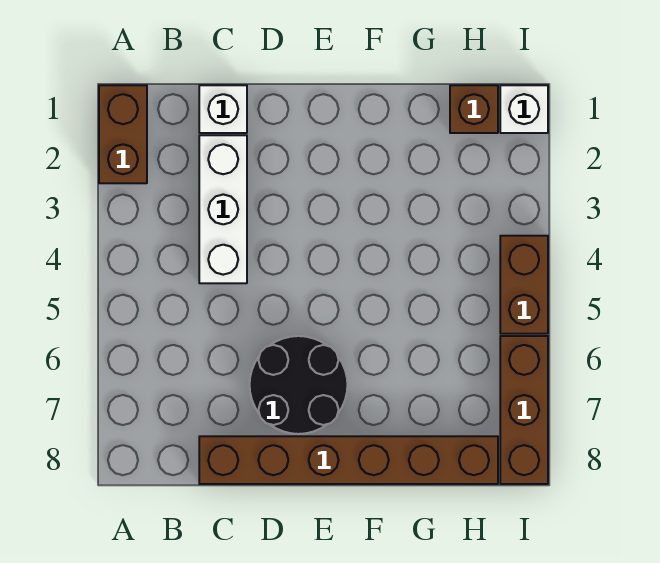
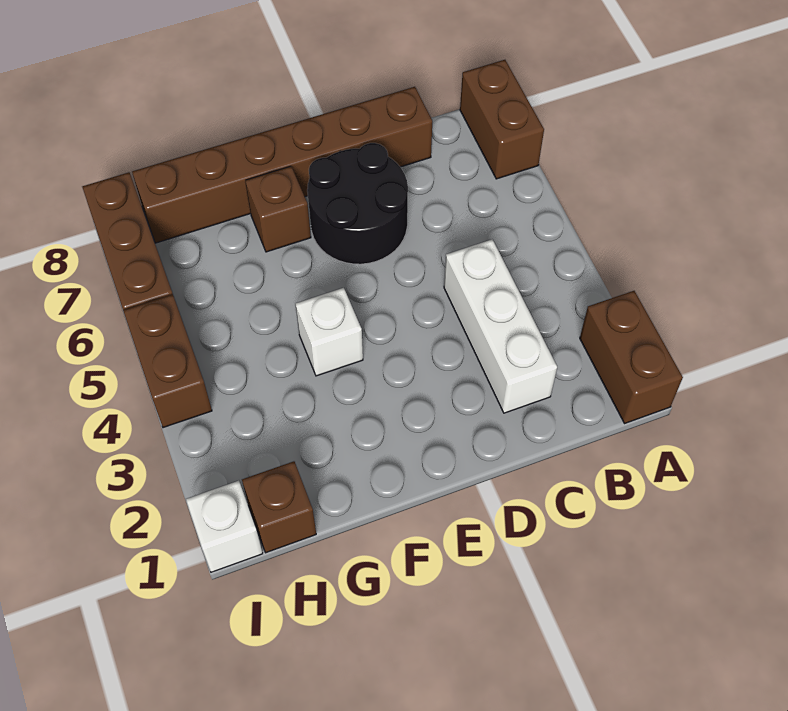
none -> brown brick A7:A8 level 1
white brick C1 level 1 -> white brick F4 level 1
none -> brown brick F7 level 1

